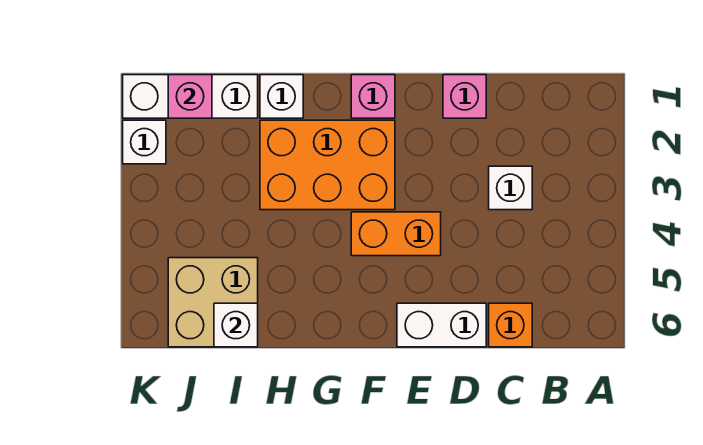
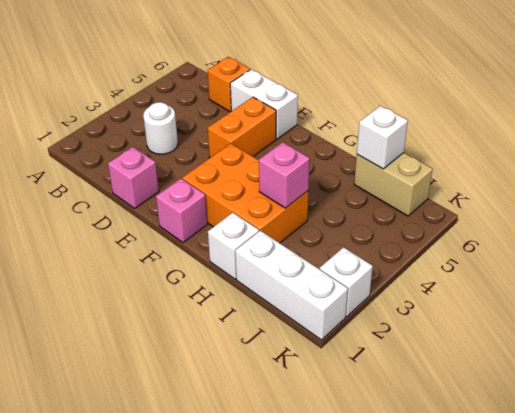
white brick C3 level 1 -> white round brick C3 level 1
orange brick E4:F4 level 1 -> orange brick E4:E5 level 1
tan brick I5:J6 level 1 -> tan brick I6:J6 level 1
pink brick J1 level 2 -> pink brick H3 level 2

